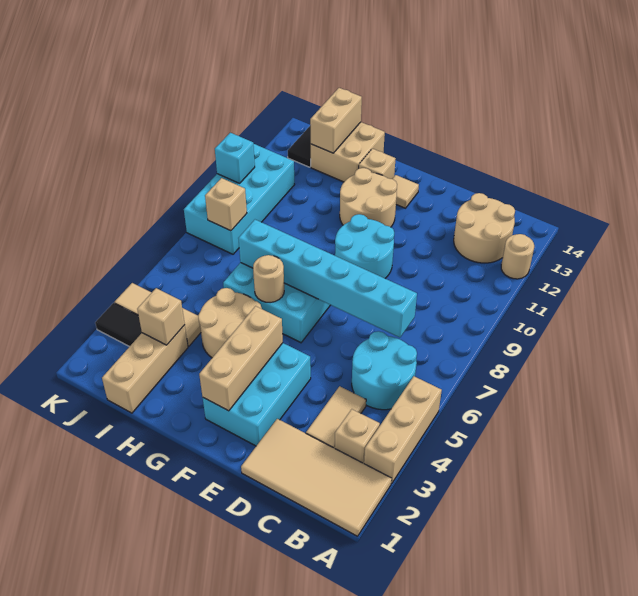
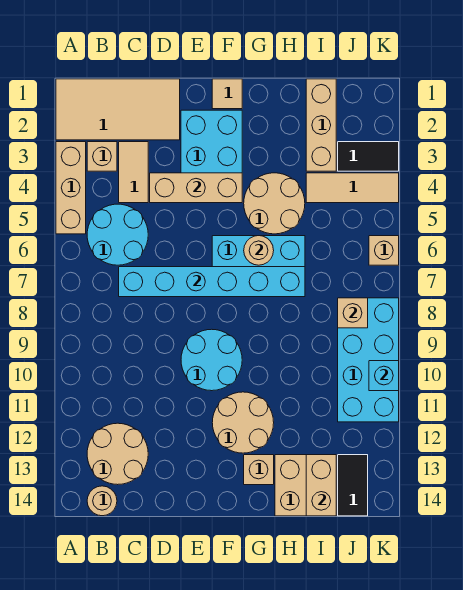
tan round brick A12 level 1 -> tan round brick B14 level 1
tan brick F2:F4 level 2 -> tan brick D4:F4 level 2
tan tile F13 level 1 -> tan tile F1 level 1
tan brick I3 level 2 -> tan brick K6 level 1

